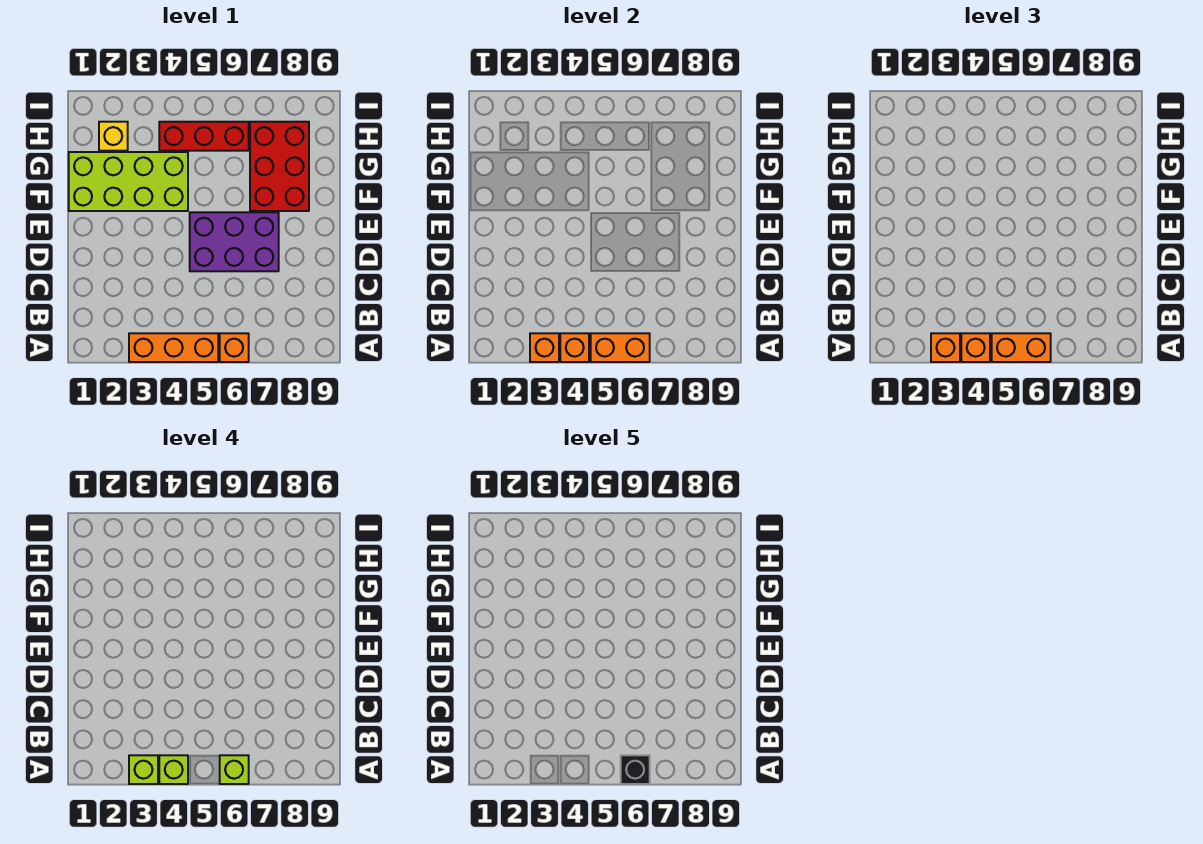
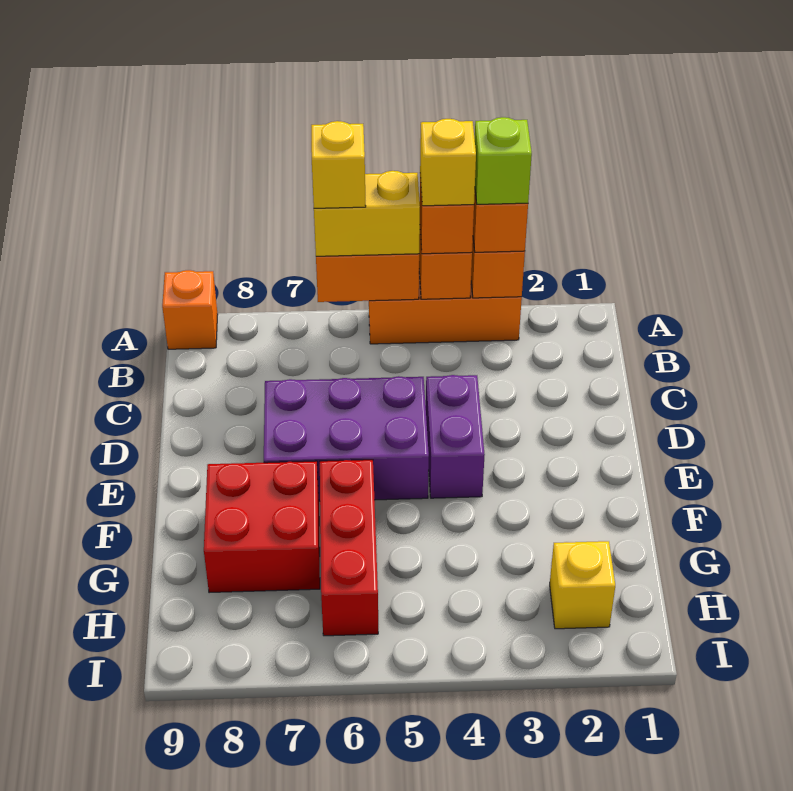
lime brick A4 level 4 -> yellow brick A4 level 4
orange brick A5:A6 level 3 -> yellow brick A5:A6 level 3
orange brick A6 level 1 -> orange brick A9 level 1
lime brick A6 level 4 -> yellow brick A6 level 4
black brick A6 level 5 -> none
none -> purple brick D4:E4 level 1
lime brick F1:G4 level 1 -> none
red brick F7:H8 level 1 -> red brick F7:G8 level 1
red brick H4:H6 level 1 -> red brick F6:H6 level 1

